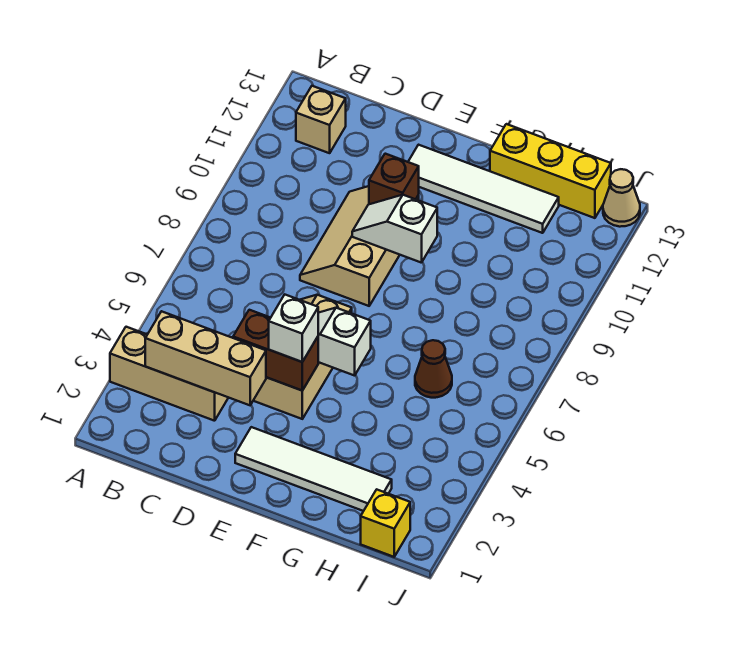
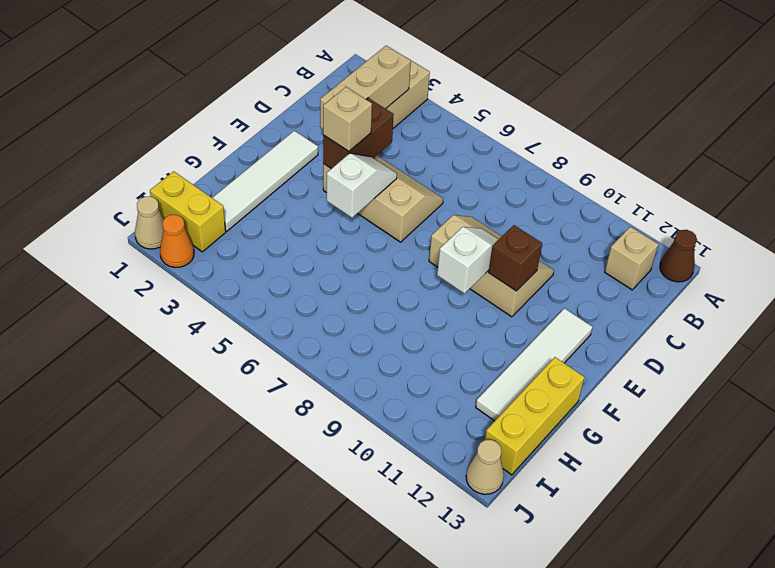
white brick E4 level 3 -> tan brick E4 level 3
brown cone H6 level 1 -> brown cone A13 level 1
yellow brick I1 level 1 -> yellow brick I1:I2 level 1
none -> tan cone J1 level 1
none -> orange cone J2 level 1

